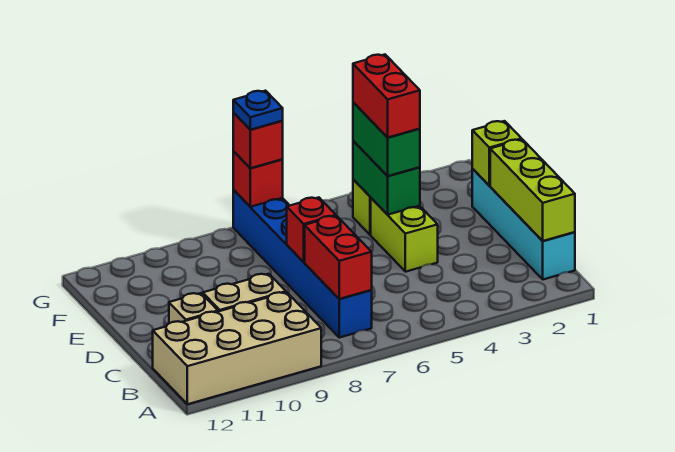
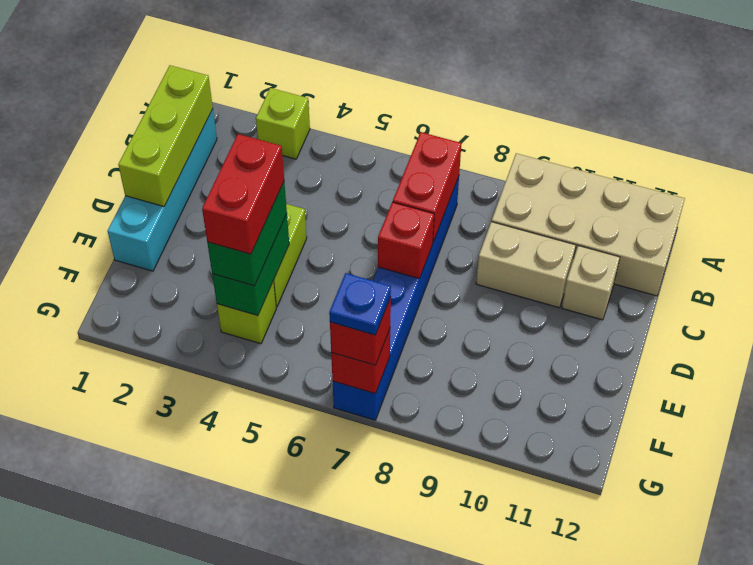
lime brick E1 level 2 -> lime brick A3 level 1

